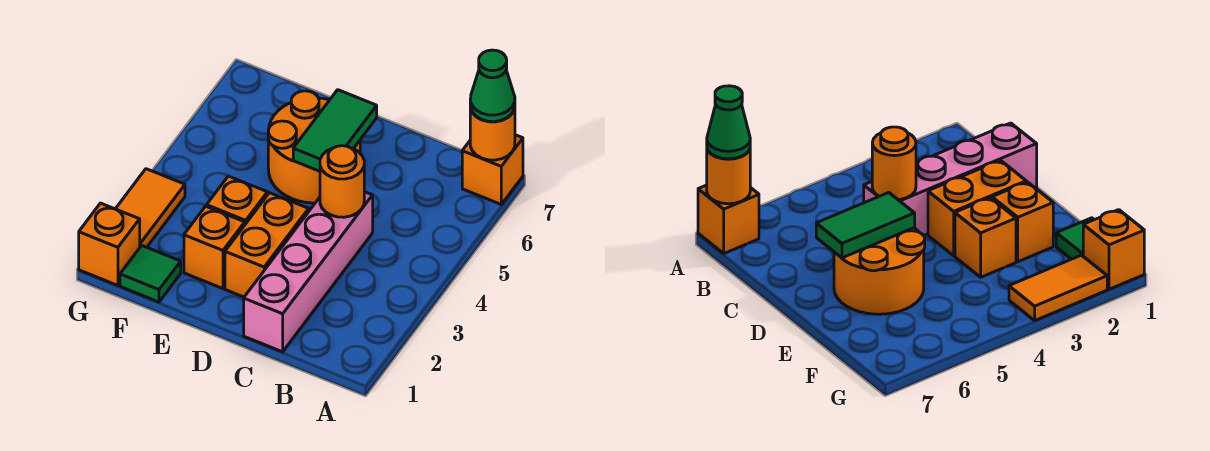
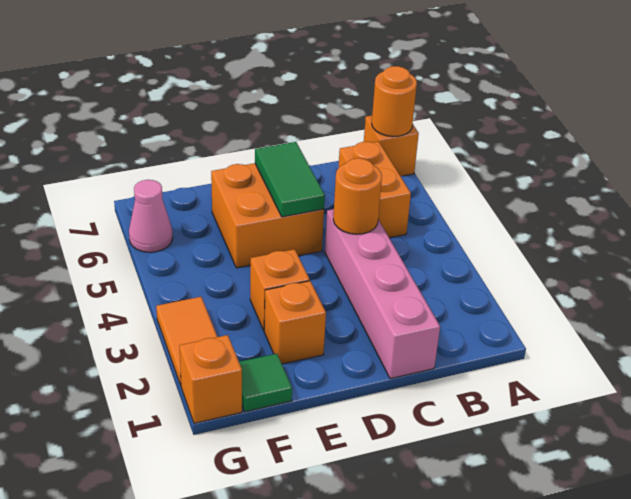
green cone A7 level 3 -> none
orange brick D2:D3 level 1 -> orange brick B5:B6 level 1
orange round brick D5:E6 level 1 -> orange brick D5:E6 level 1
none -> pink cone G6 level 1

